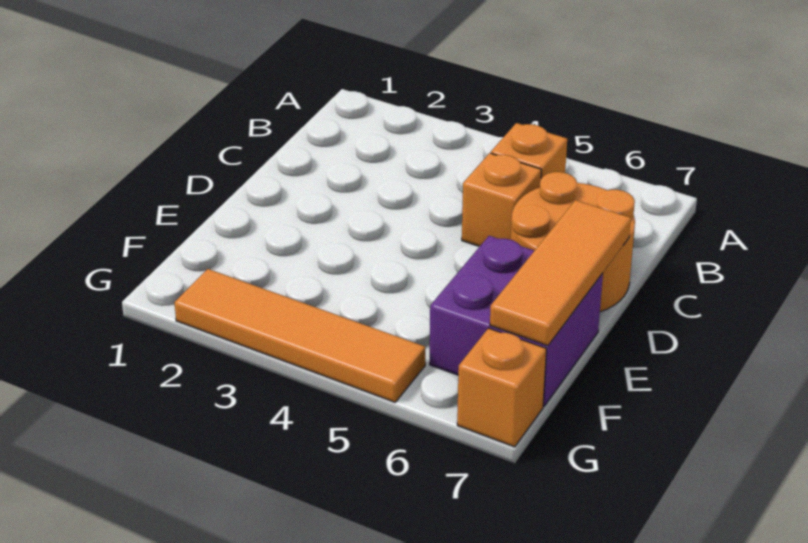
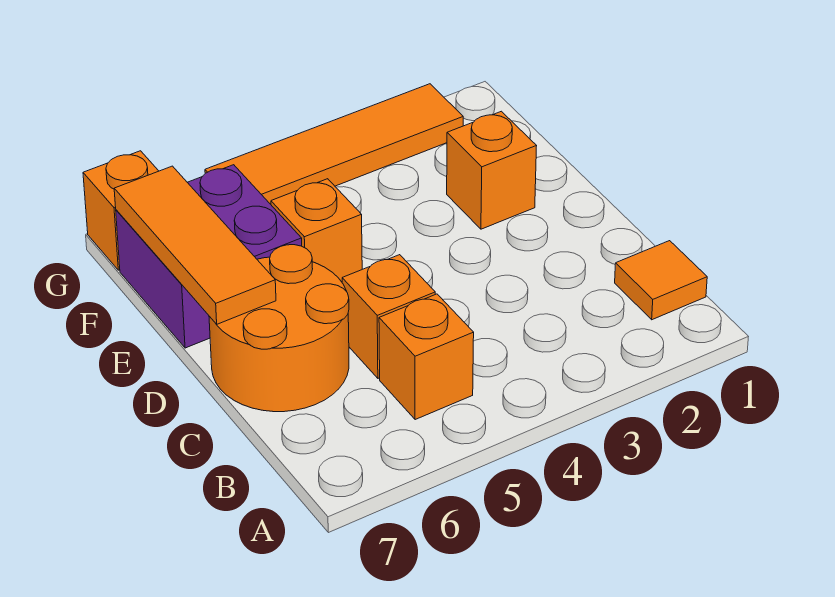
none -> orange tile B1 level 1
none -> orange brick E2 level 1
none -> orange brick E5 level 1

